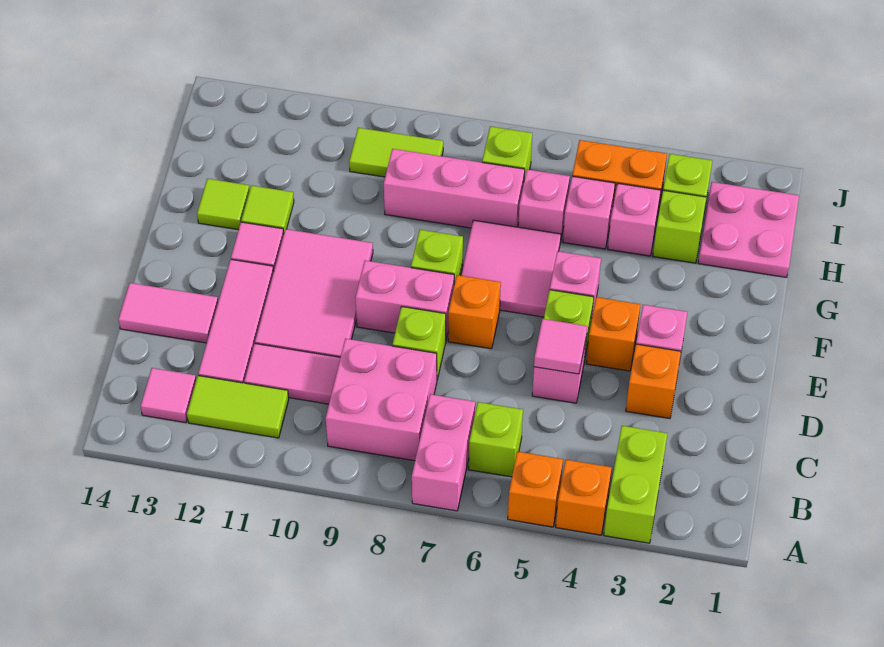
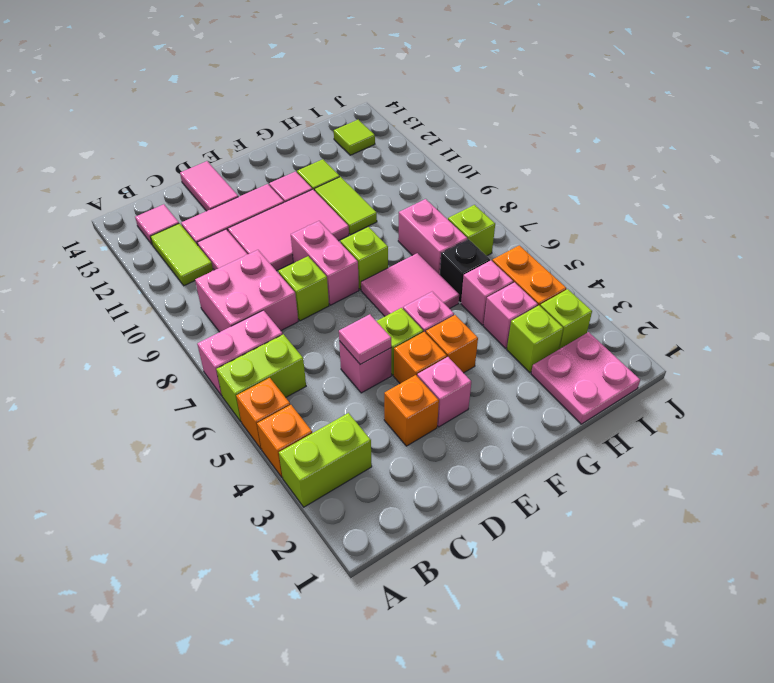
lime brick B6 level 1 -> lime brick A6:B6 level 1
orange brick E7 level 1 -> orange brick F4 level 1
lime tile G13 level 1 -> lime tile I13 level 1
pink brick H6 level 1 -> black brick H6 level 1
pink brick H7:H9 level 1 -> pink brick H7:H8 level 1
lime tile I9:I10 level 1 -> lime tile G10:G11 level 1

